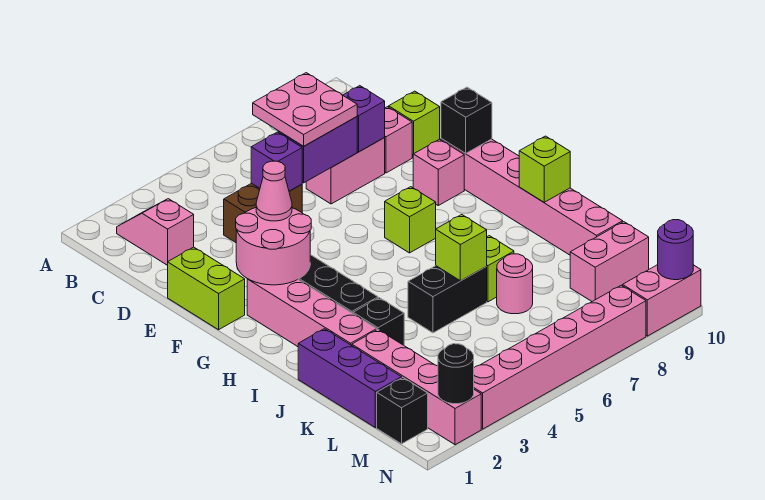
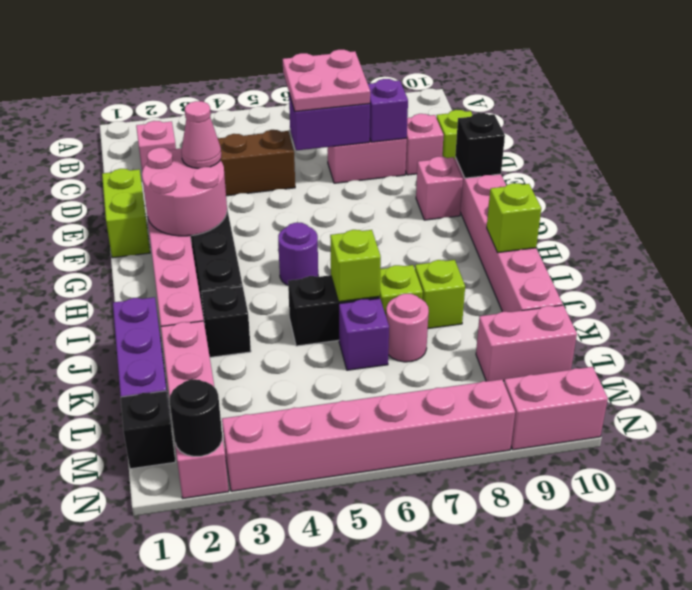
purple brick D5 level 2 -> purple brick K6 level 1
lime brick G7 level 1 -> lime brick J8 level 1
purple round brick N10 level 2 -> purple round brick H5 level 1

